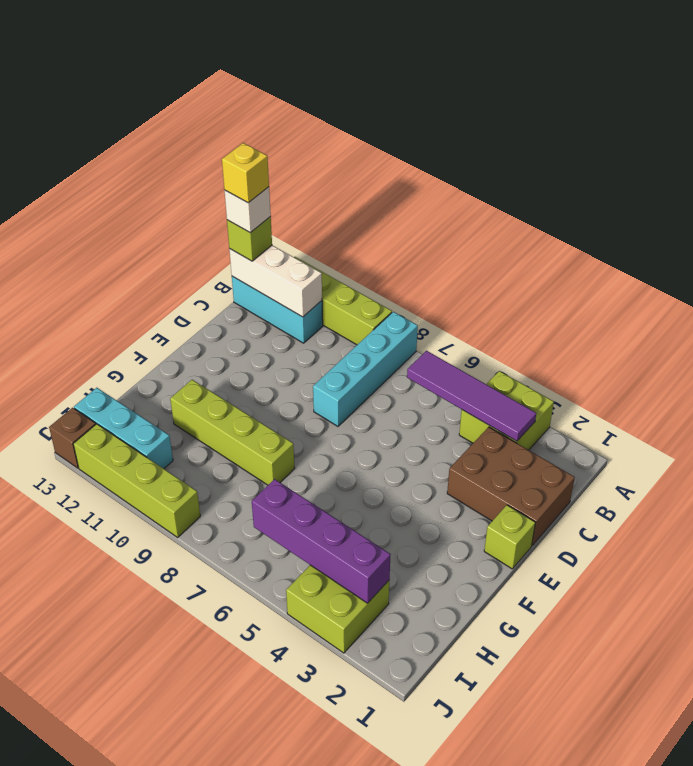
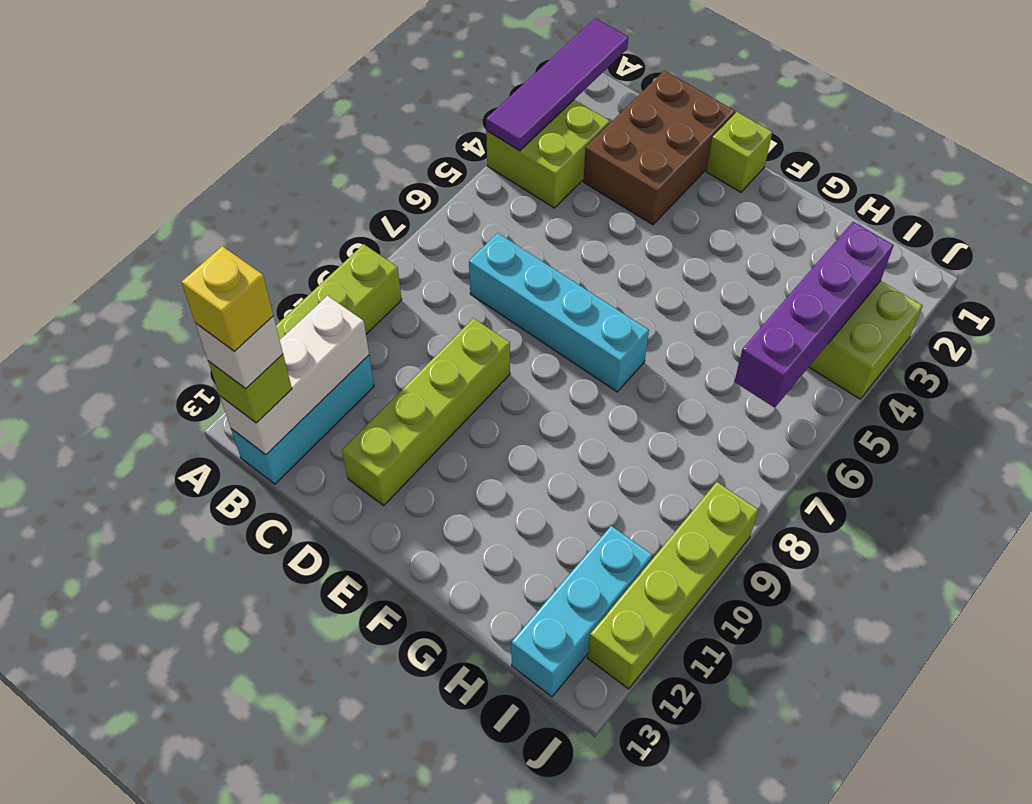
cyan brick A8:D8 level 1 -> cyan brick C7:F7 level 1
purple tile B3:B6 level 2 -> purple tile A1:A4 level 2
lime brick G8:G11 level 1 -> lime brick D9:D12 level 1
brown brick J13 level 1 -> none

